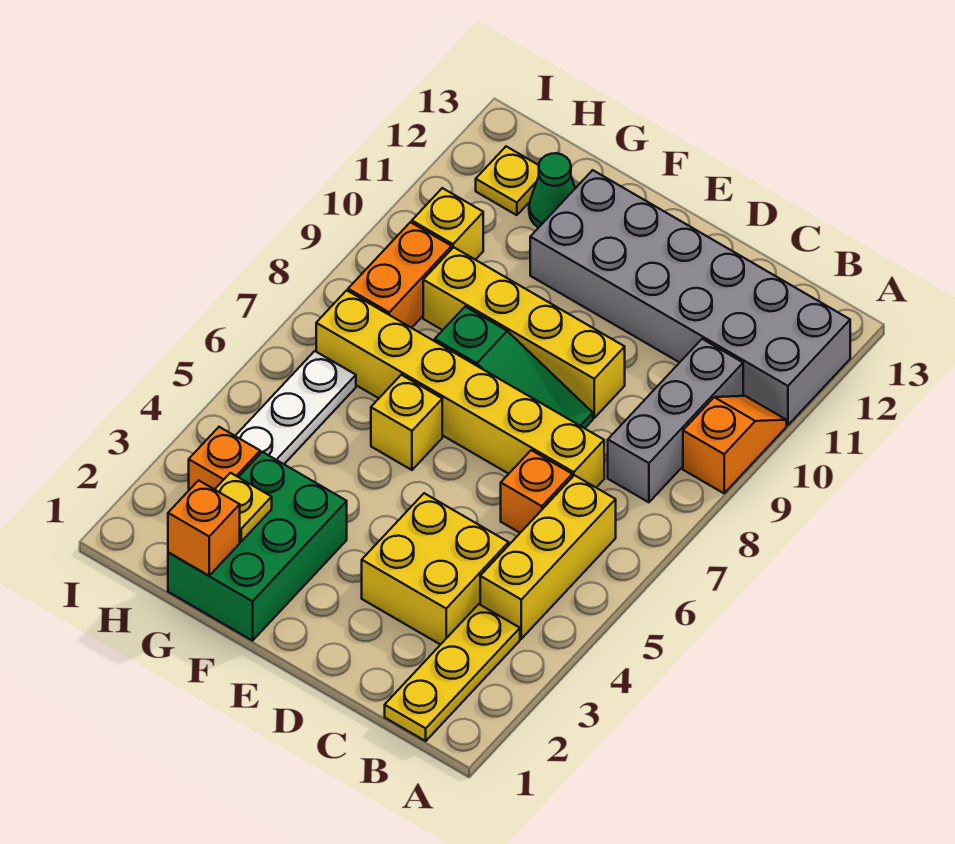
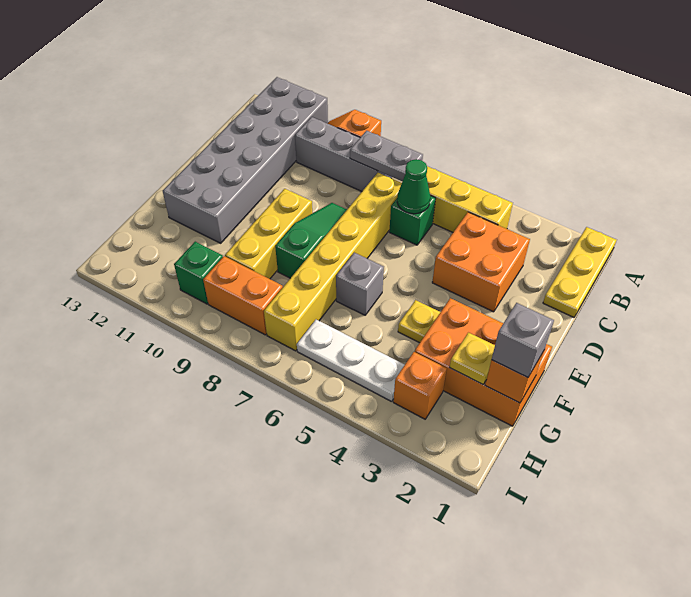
yellow plate B1:B3 level 1 -> yellow plate A1:C1 level 1
none -> grey plate B7:B8 level 2
yellow brick C3:D4 level 1 -> orange brick C3:D4 level 1
orange brick C6 level 1 -> green brick C6 level 1
yellow brick D9:G9 level 1 -> yellow brick E9:G9 level 1
green brick F1:G3 level 1 -> orange brick F1:G3 level 1
yellow brick F6 level 1 -> grey brick F6 level 1
none -> grey brick G1 level 3
green cone G12 level 1 -> green cone C6 level 2
yellow brick H10 level 1 -> green brick H10 level 1
yellow plate H12 level 1 -> yellow plate F4 level 1

